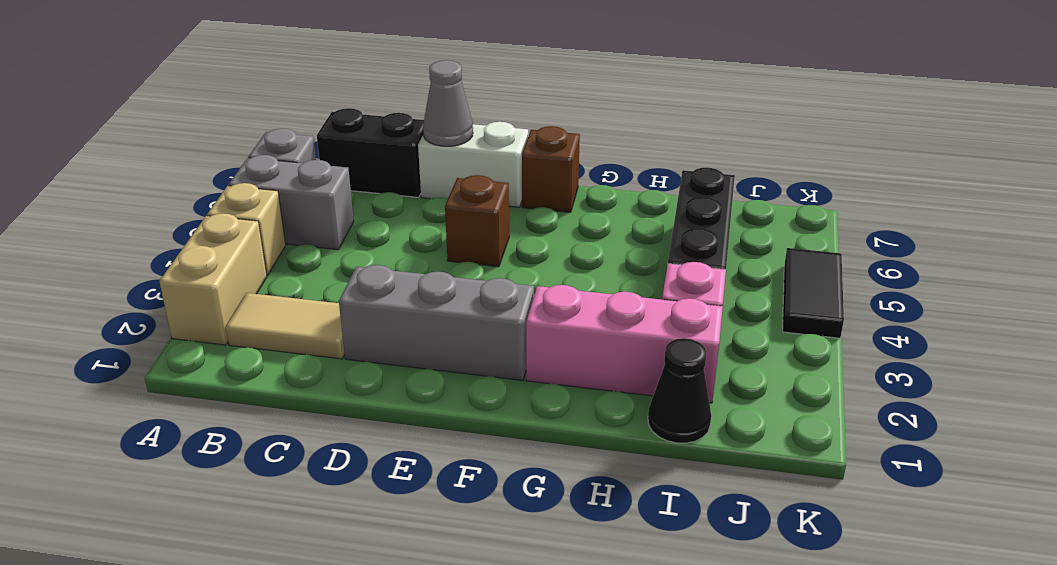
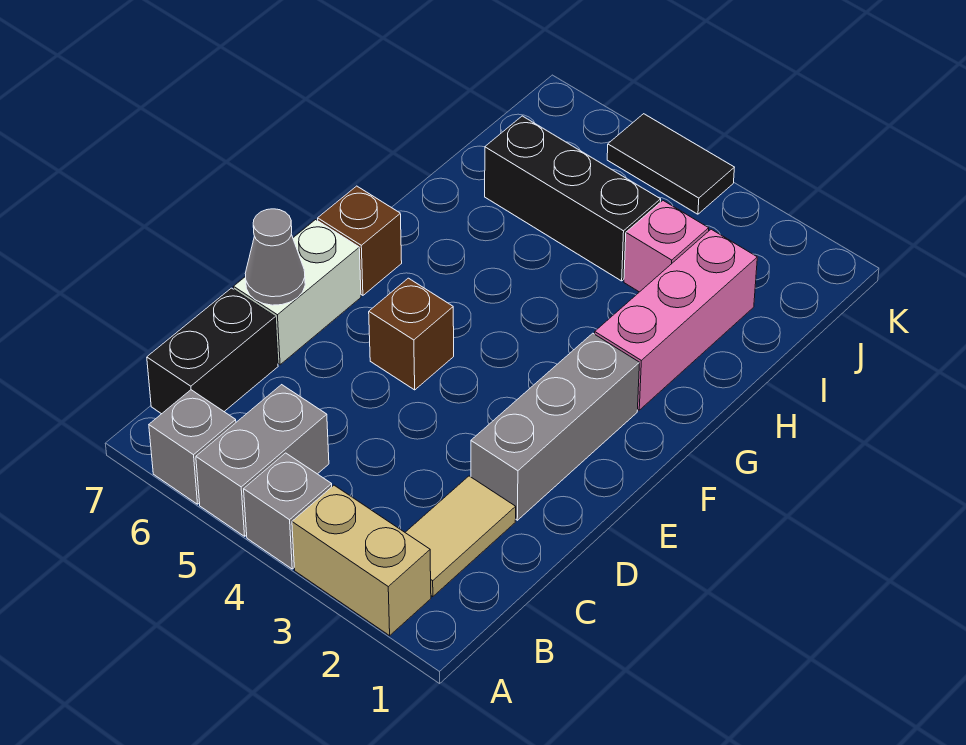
tan brick A4 level 1 -> grey brick A4 level 1
black cone I1 level 1 -> none

